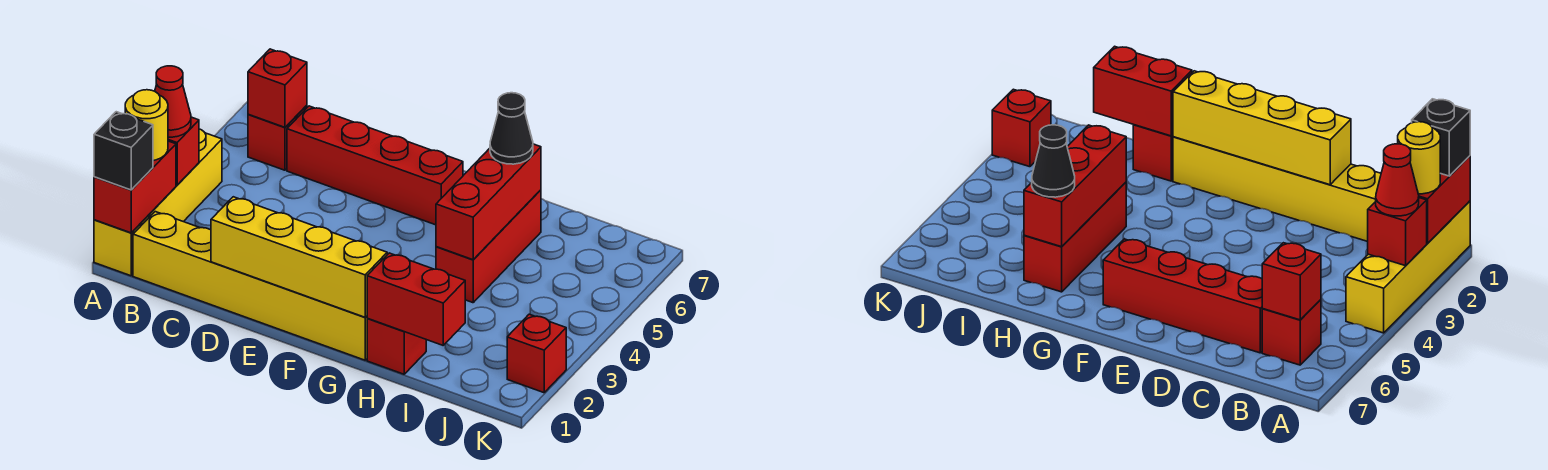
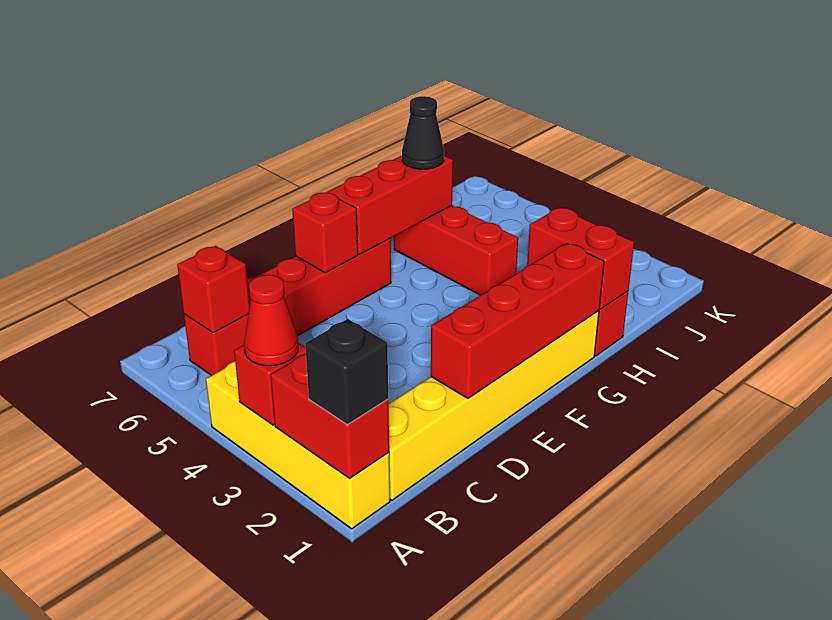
yellow round brick A2 level 3 -> none
yellow brick D1:G1 level 2 -> red brick D1:G1 level 2
red brick H1:I1 level 2 -> red brick H1:H2 level 2
red brick H4:H6 level 2 -> red brick F6:H6 level 2
red brick K2 level 1 -> red brick E6 level 2

